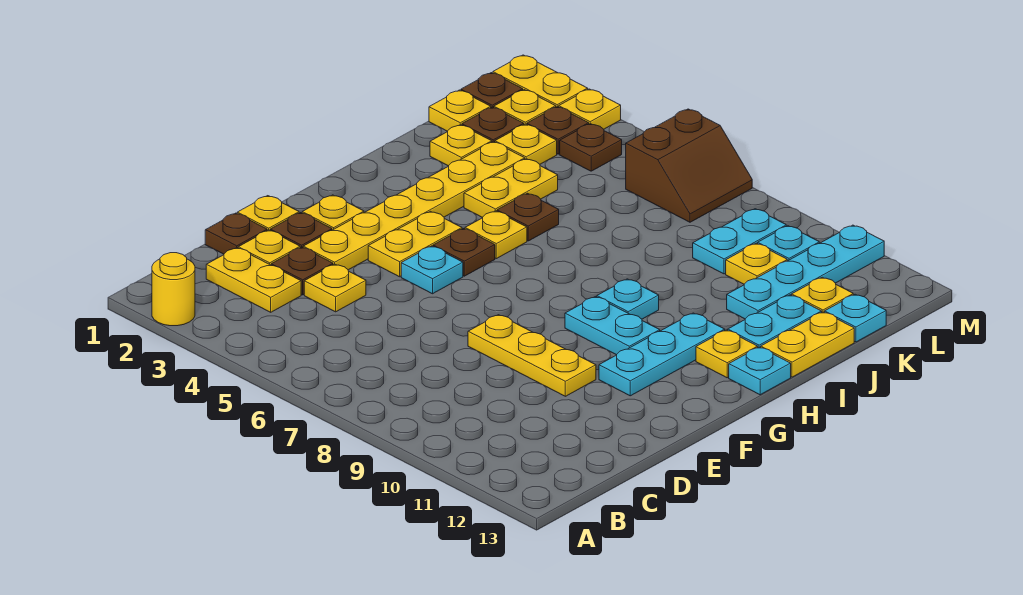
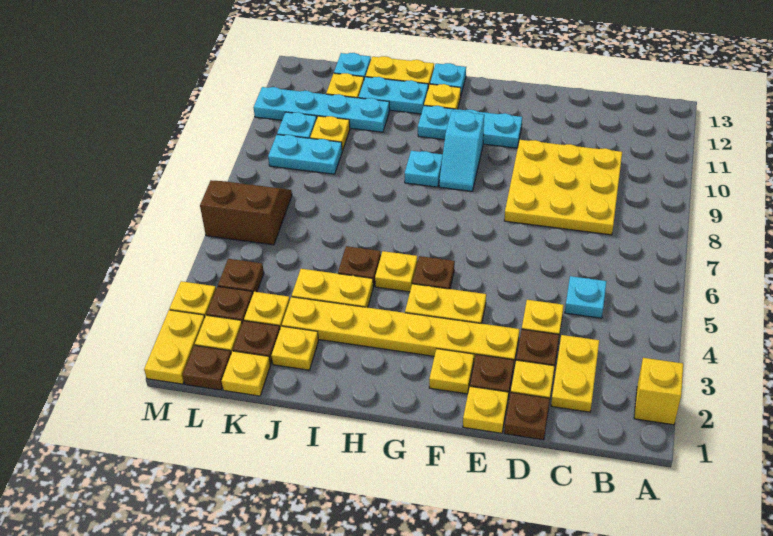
yellow round brick A2 level 1 -> yellow brick A2 level 1
yellow plate E8:E10 level 1 -> yellow plate C8:E10 level 1
cyan plate F5 level 1 -> cyan plate C5 level 1
cyan plate G9:G10 level 1 -> cyan slope G9:G10 level 1 top 10

